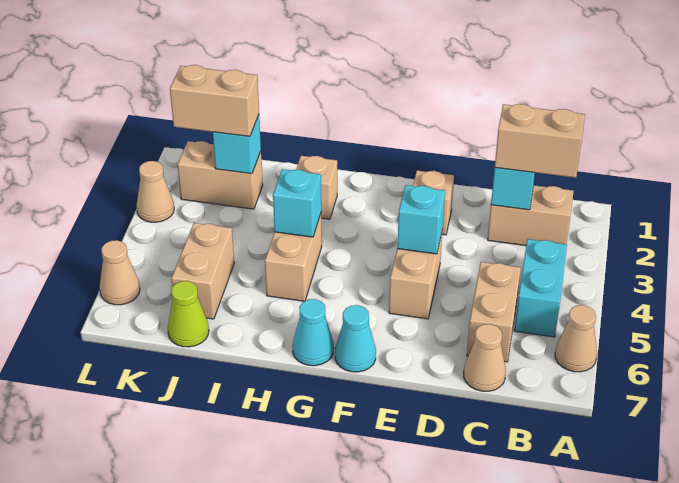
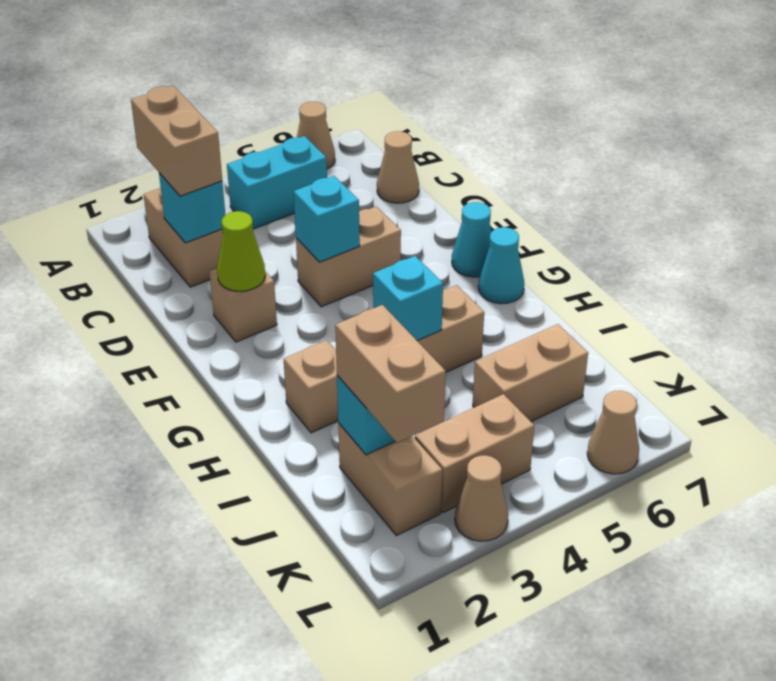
tan brick C5:C6 level 1 -> tan brick K3:K4 level 1
lime cone J7 level 1 -> lime cone E2 level 2

